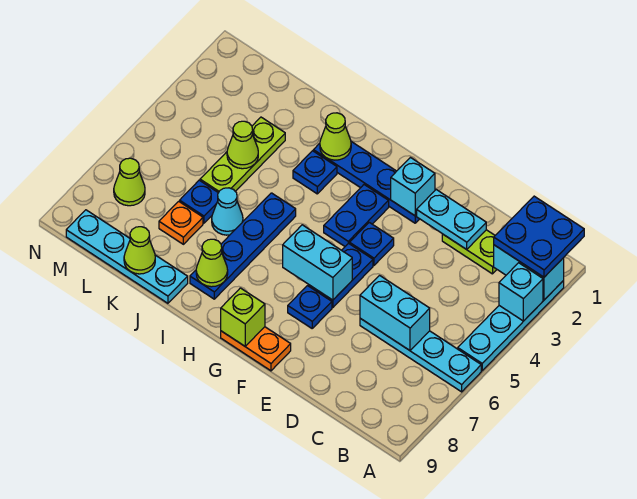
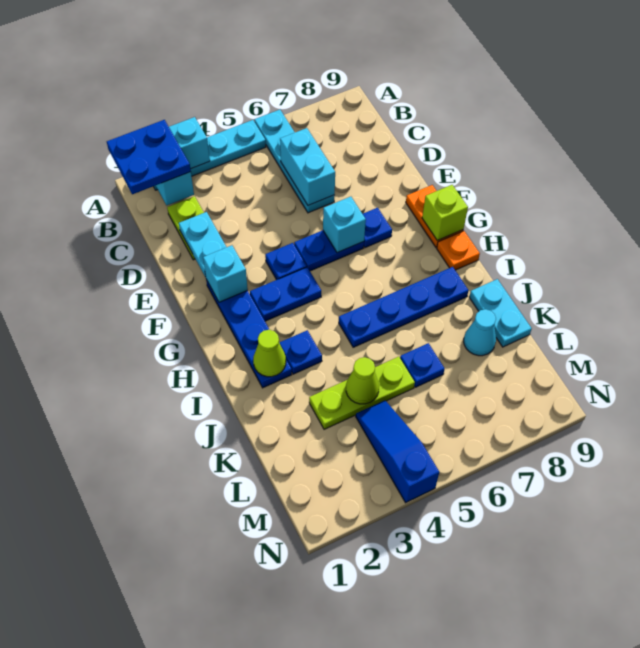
cyan brick F6:G6 level 2 -> cyan brick F6 level 2
lime cone I8 level 2 -> none
cyan cone J6 level 1 -> cyan cone K8 level 1
cyan plate J9:M9 level 1 -> cyan plate J9:K9 level 1
orange plate K7 level 1 -> orange plate H9 level 1
lime cone K9 level 2 -> none
none -> blue slope L4:N4 level 1 top N
lime cone M7 level 1 -> none

